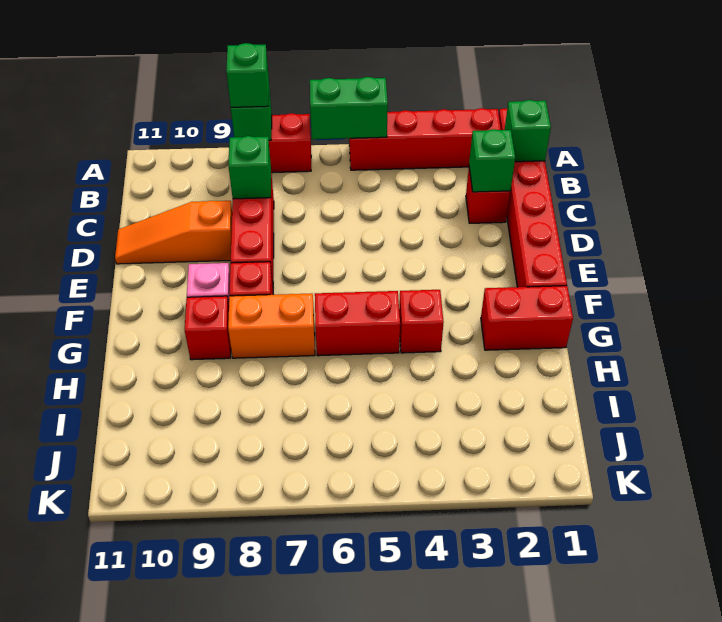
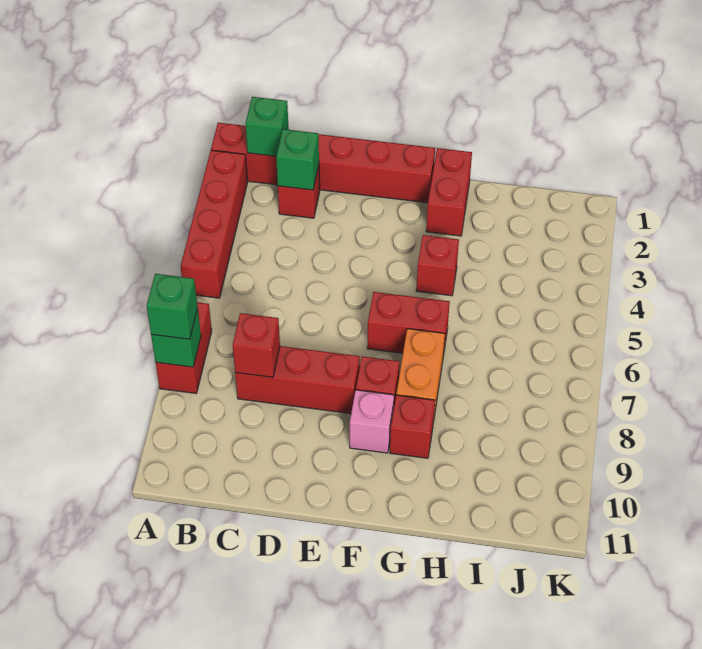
green brick A5:A6 level 2 -> none
green brick C8 level 2 -> red brick C8 level 2
orange slope D9:D11 level 1 top 9 -> none
red brick G5:G6 level 1 -> red brick F6:G6 level 1

